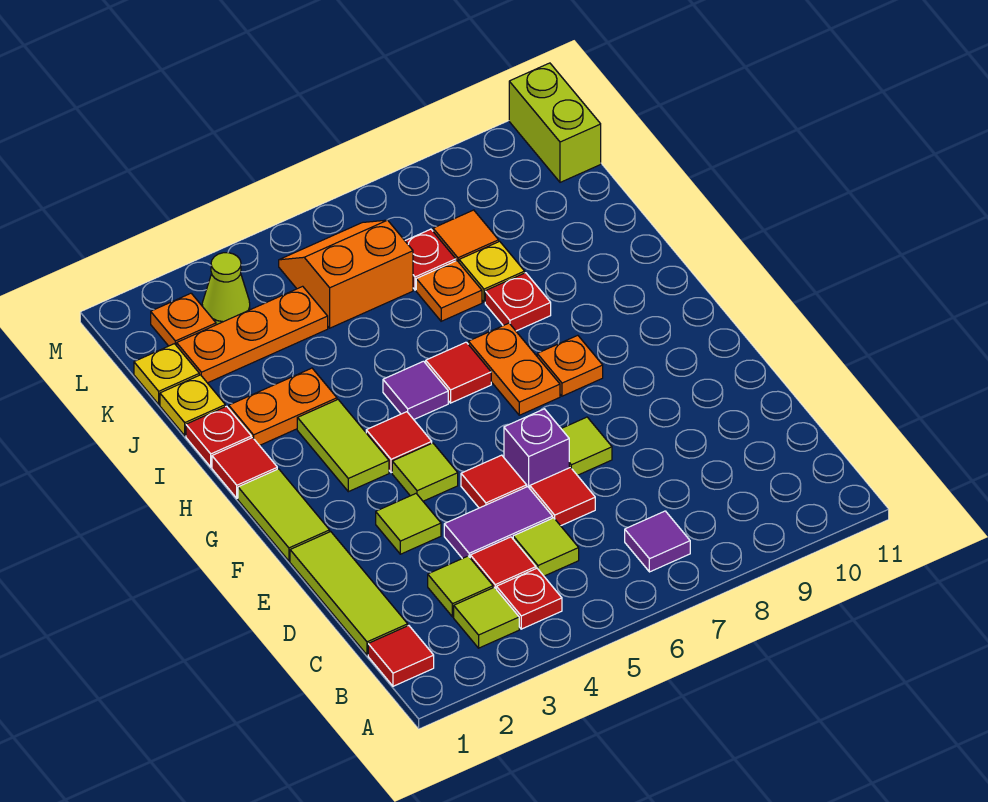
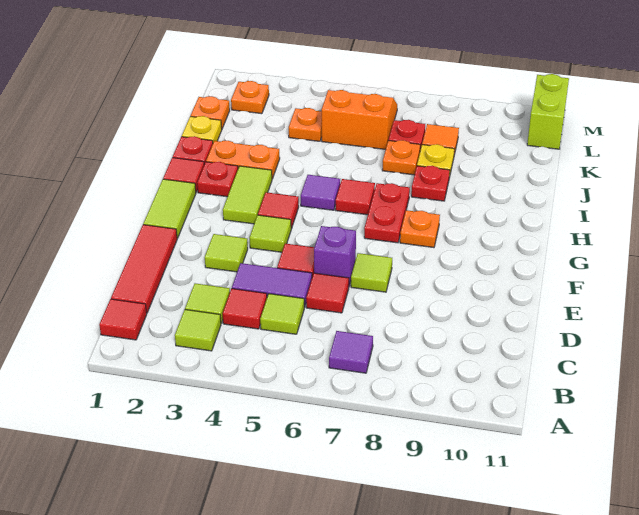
red plate B4 level 1 -> red plate H2 level 1
lime tile C1:E1 level 1 -> red tile C1:E1 level 1
orange plate G7:H7 level 1 -> red plate G7:H7 level 1
yellow plate K1 level 1 -> orange plate K1 level 1
orange plate K2:K4 level 1 -> orange plate K4 level 1
lime cone L3 level 1 -> none

